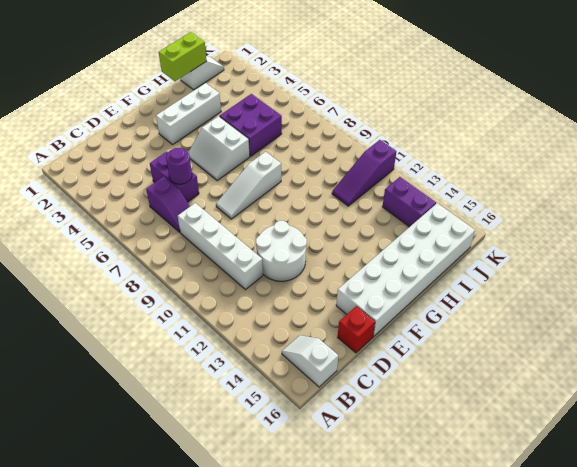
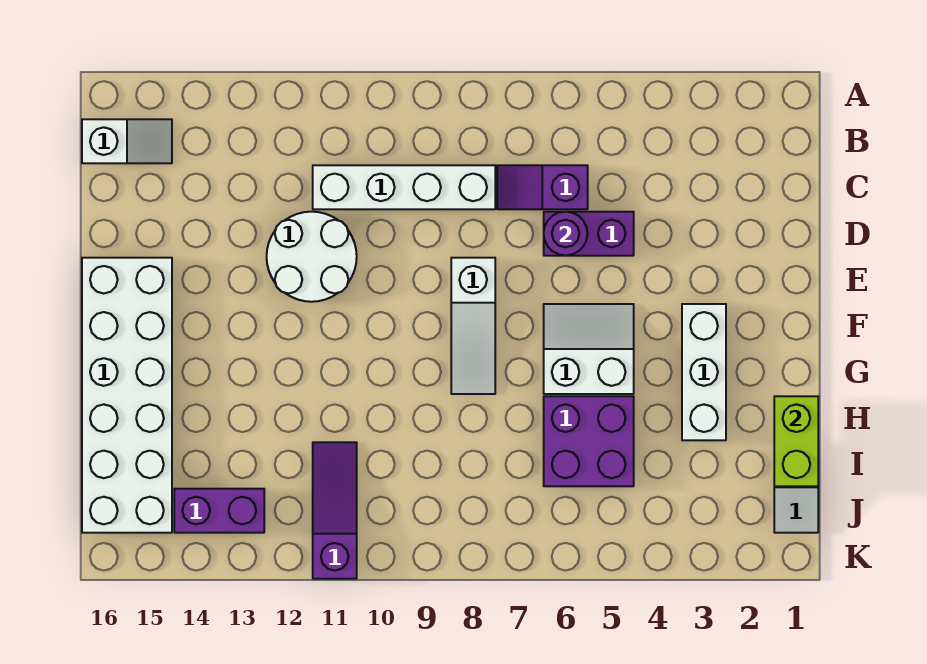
red brick D16 level 1 -> none
white slope E8:G8 level 1 top G -> white slope E8:G8 level 1 top E

